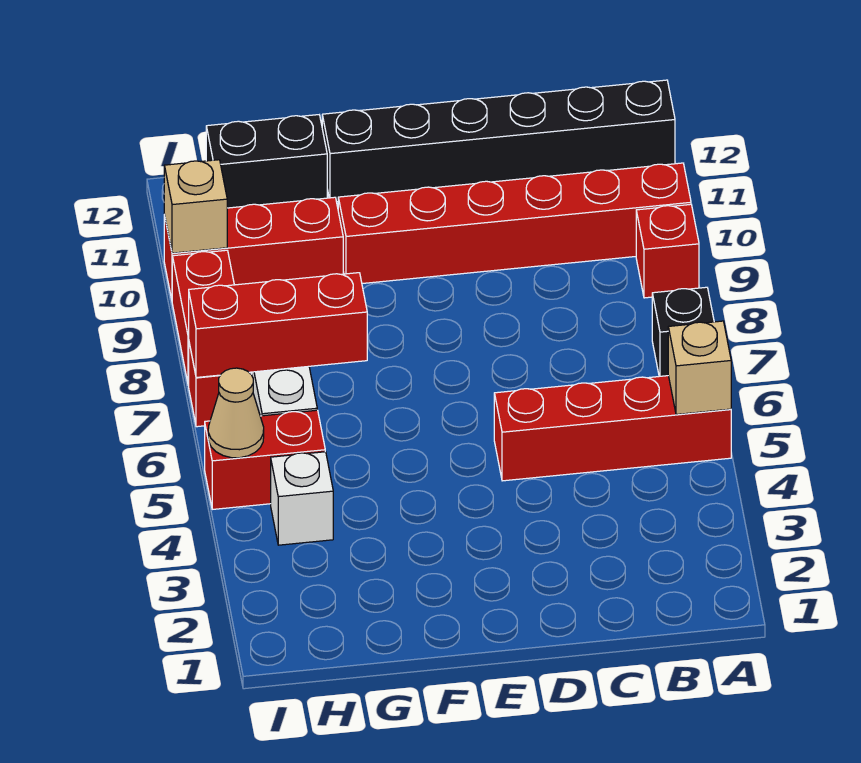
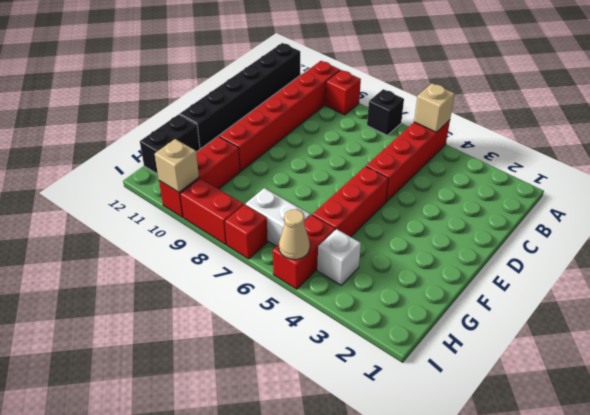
red brick G7:I7 level 2 -> red brick E5:G5 level 1

